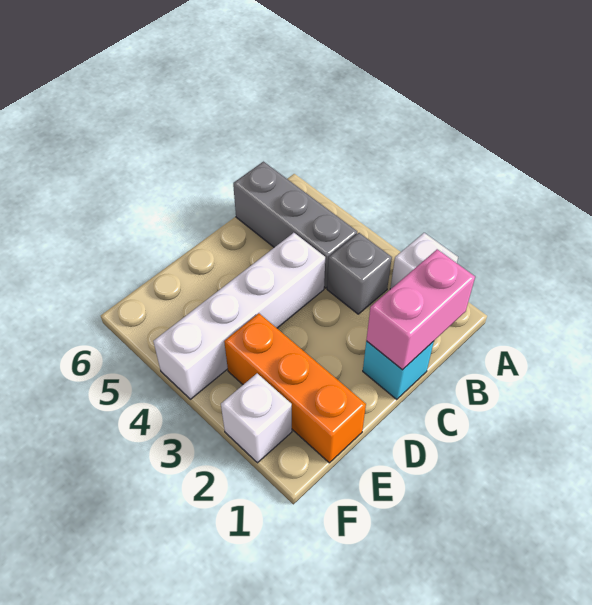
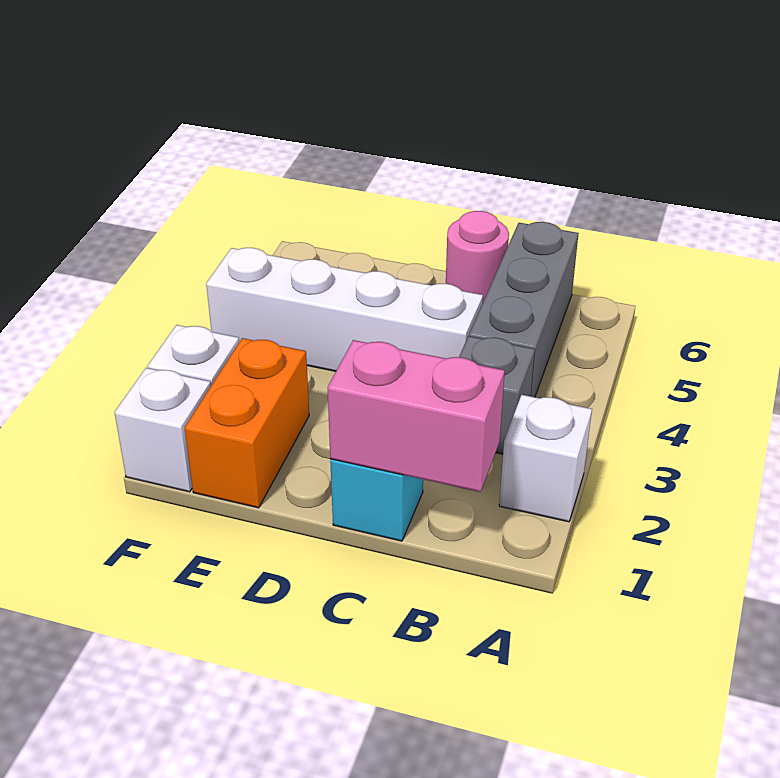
none -> pink round brick C6 level 1
orange brick E1:E3 level 1 -> orange brick E1:E2 level 1
none -> white brick F1 level 1

